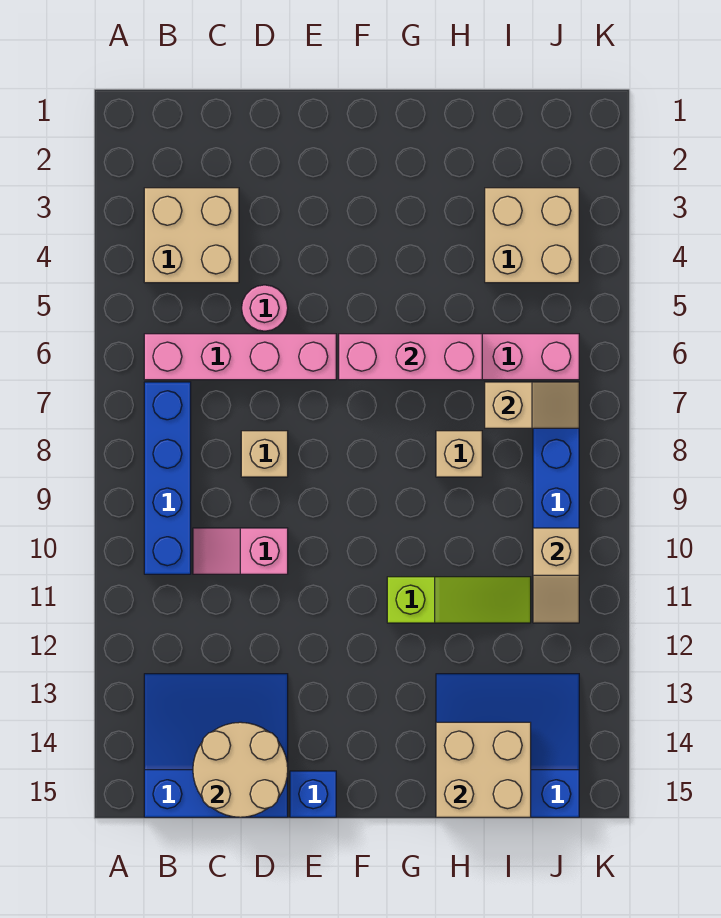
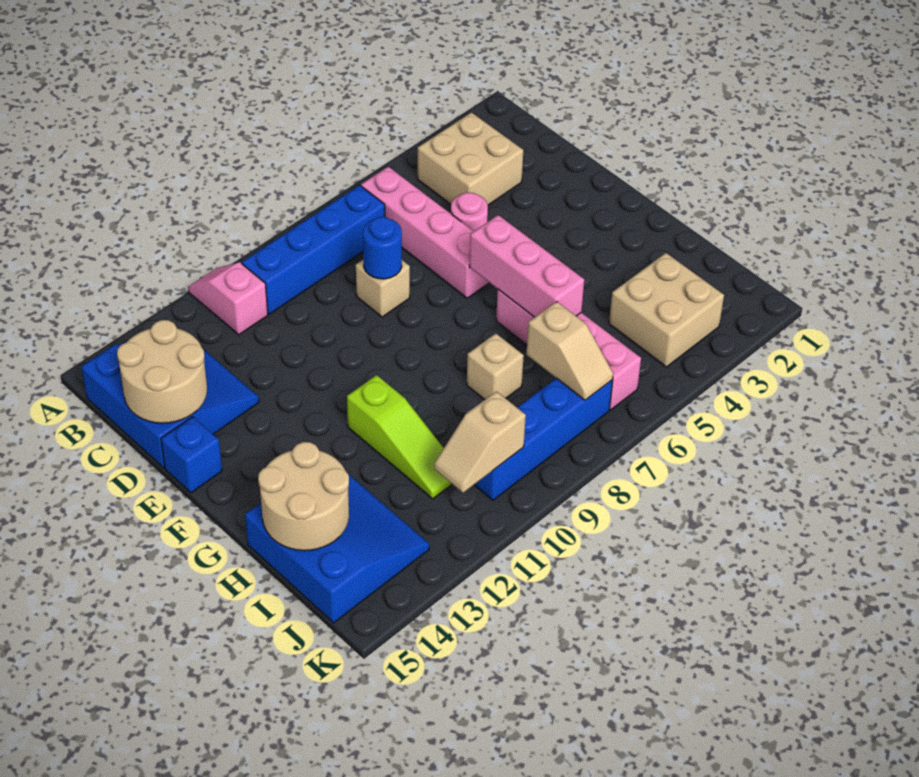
pink slope C10:D10 level 1 top D -> pink slope A11:B11 level 1 top B
none -> blue round brick D8 level 2
tan brick H14:I15 level 2 -> tan round brick H14:I15 level 2

